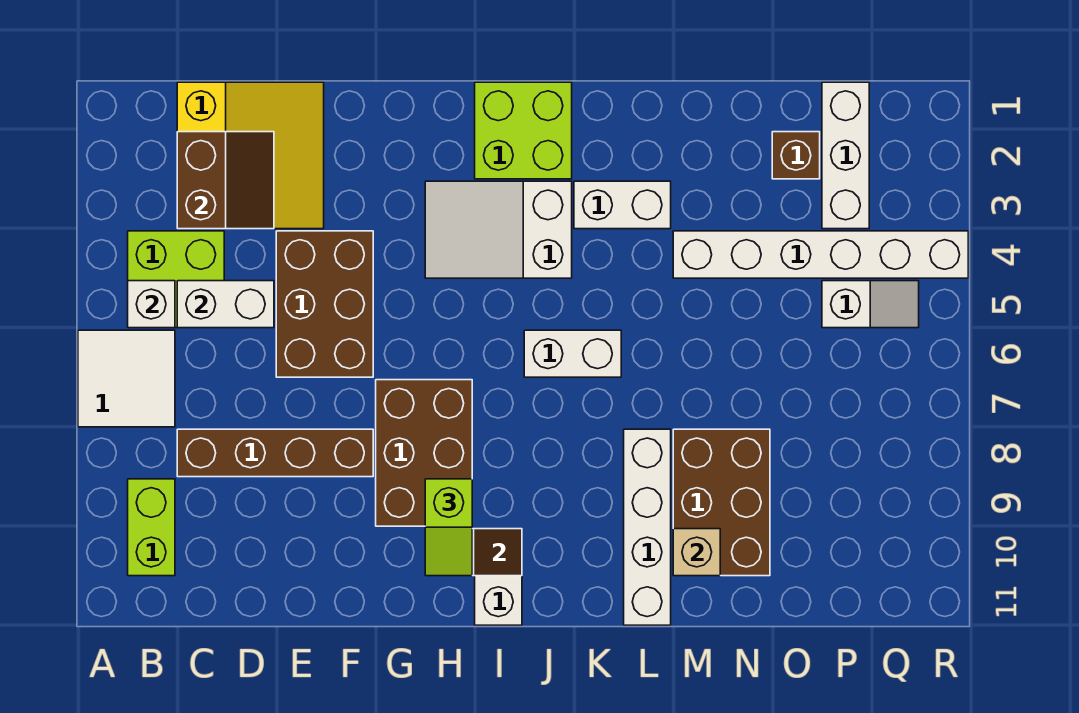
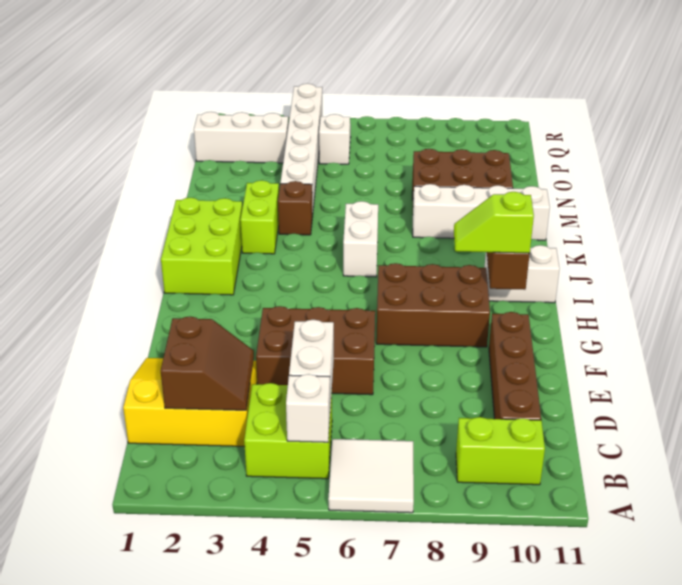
brown slope C2:D3 level 2 top C -> brown slope C2:D3 level 2 top 2
brown brick C8:F8 level 1 -> brown brick C10:F10 level 1
white slope H3:J4 level 1 top J -> none
lime slope H9:H10 level 3 top 9 -> lime slope H9:H10 level 3 top 10
lime brick I1:J2 level 1 -> lime brick I1:K2 level 1
white brick K3:L3 level 1 -> lime brick K3:L3 level 1
tan brick M10 level 2 -> none
brown brick O2 level 1 -> brown brick L4 level 1

